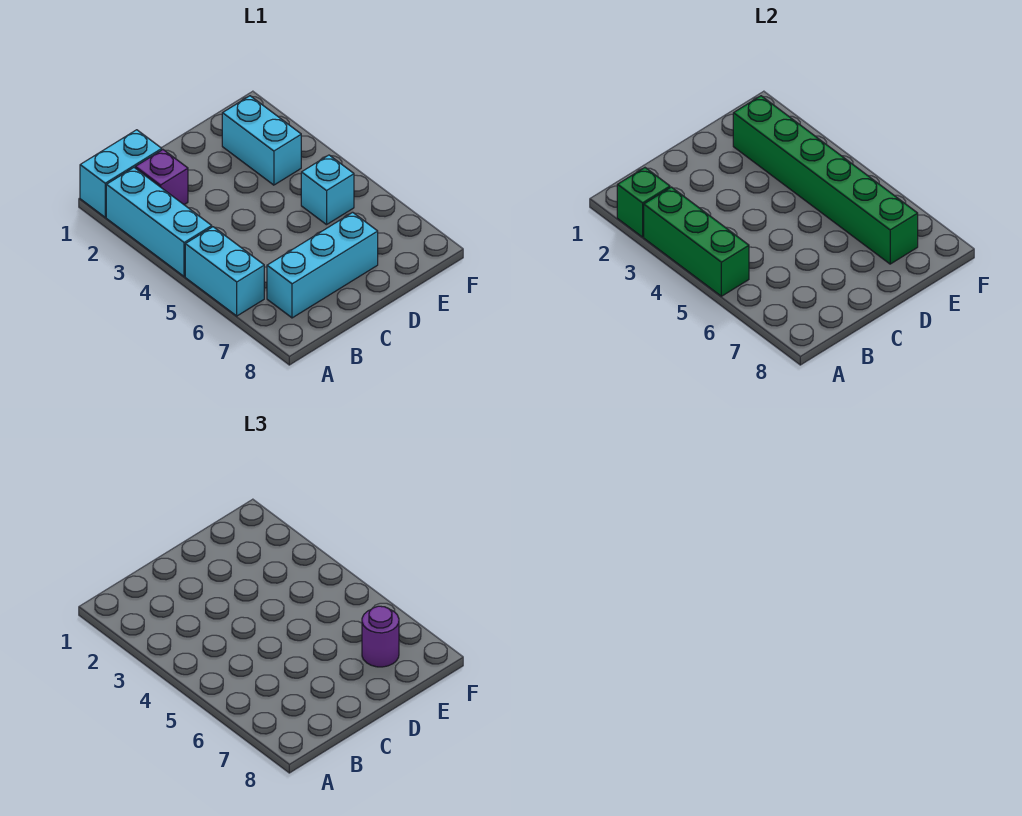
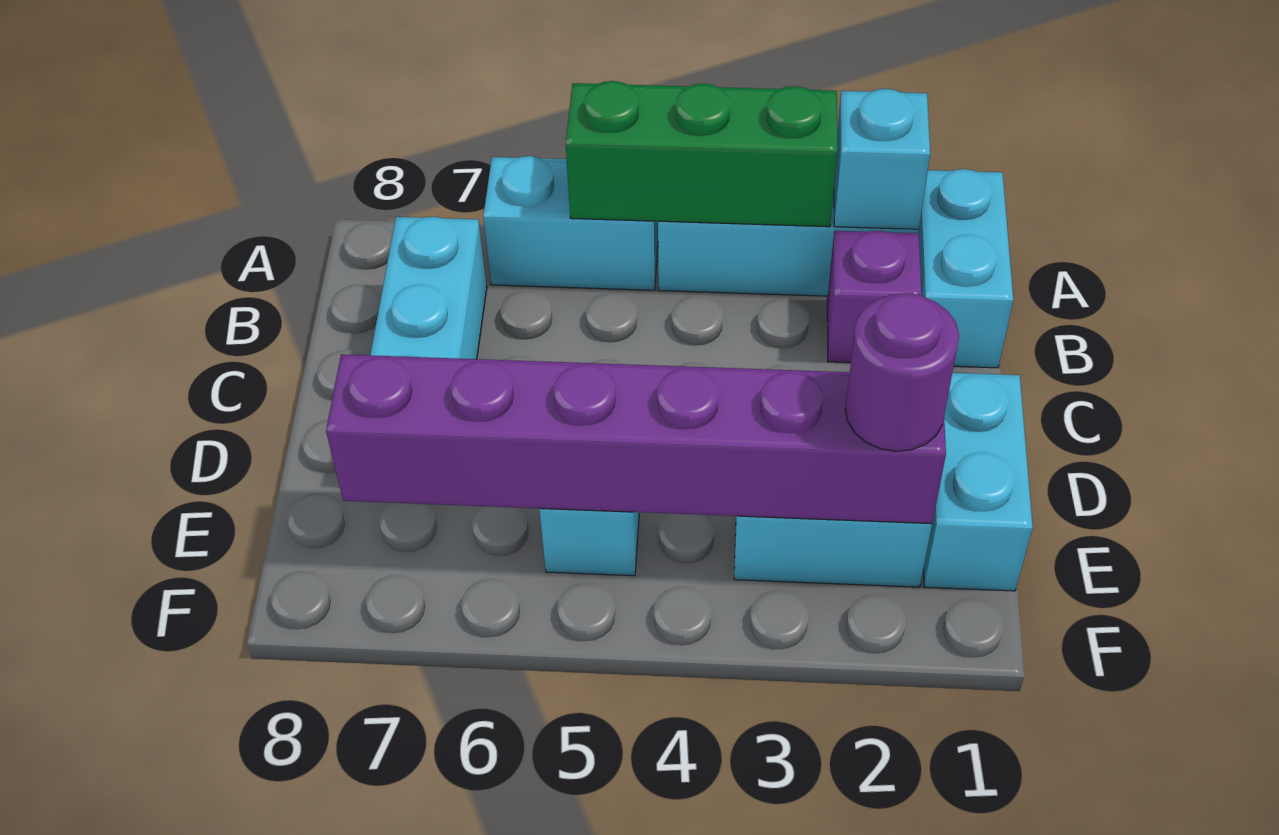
green brick A2 level 2 -> cyan brick A2 level 2
none -> cyan brick D1:E1 level 1
green brick E2:E7 level 2 -> purple brick E2:E7 level 2
purple round brick E7 level 3 -> purple round brick E2 level 3

